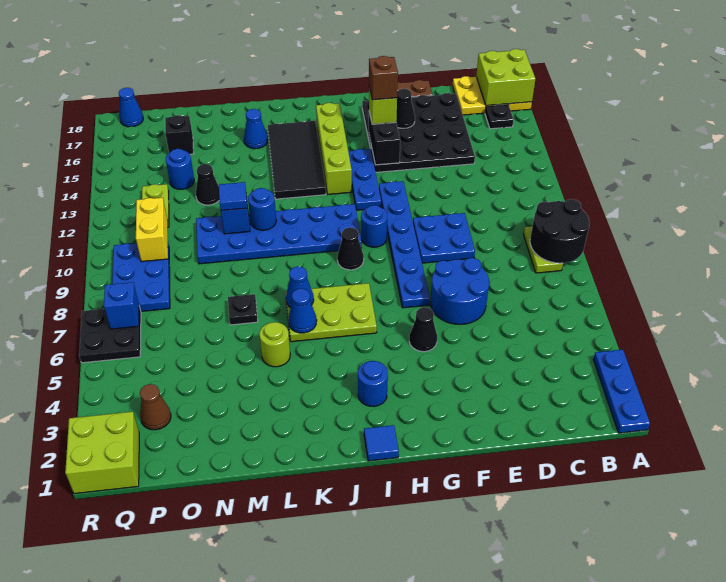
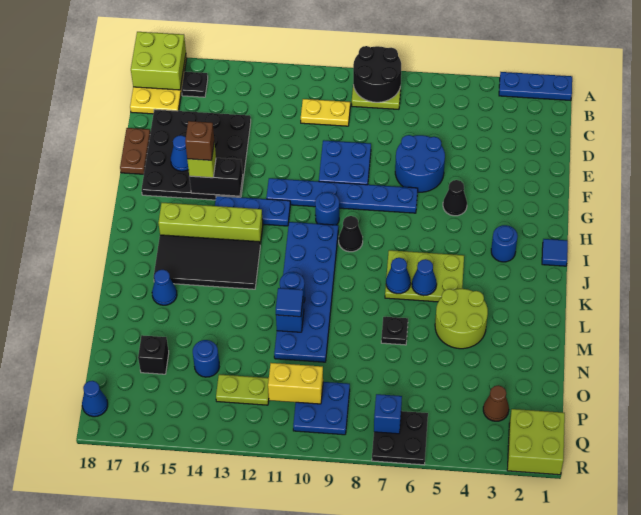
none -> yellow plate C10:C11 level 1
black cone F16 level 2 -> blue cone F16 level 2
lime plate I6:K7 level 1 -> lime plate J5:K7 level 1
lime round brick L5 level 1 -> lime round brick L4:M5 level 1
black cone N13 level 1 -> none
blue plate P8:Q10 level 1 -> blue plate P9:Q10 level 1

